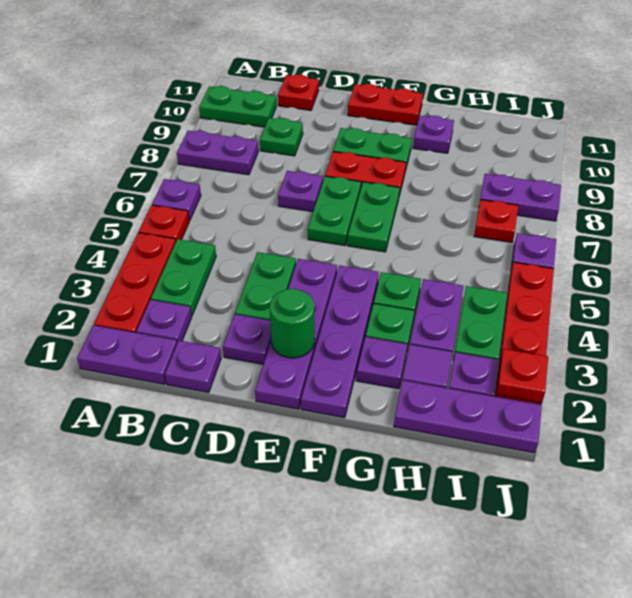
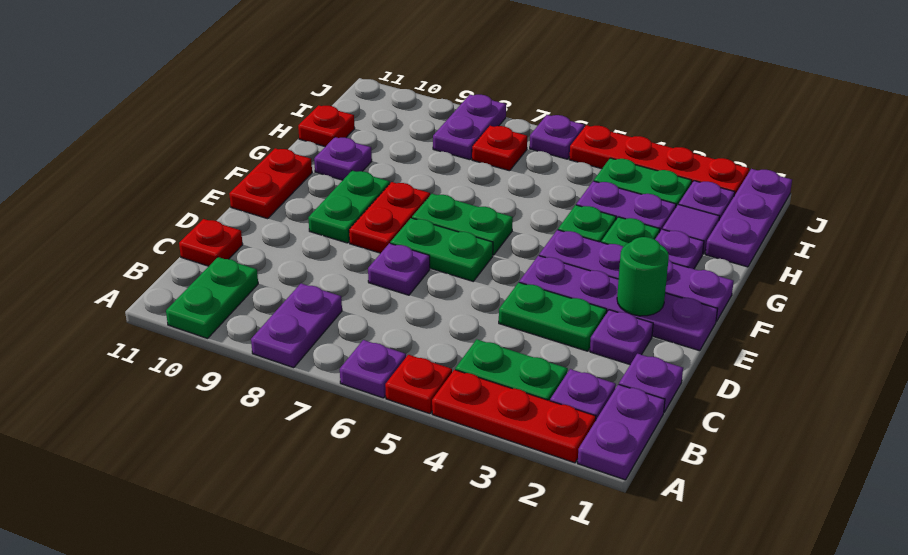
green plate C9 level 1 -> none
red plate J2 level 2 -> red plate H11 level 1

